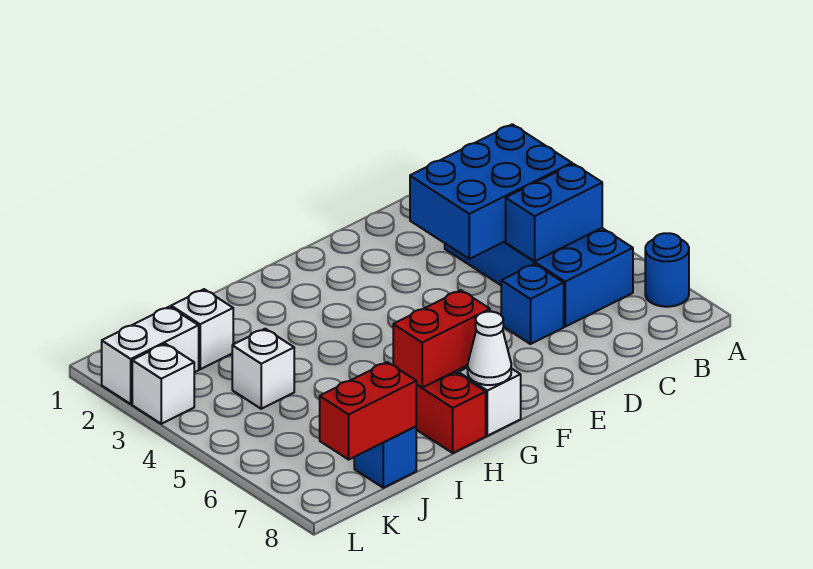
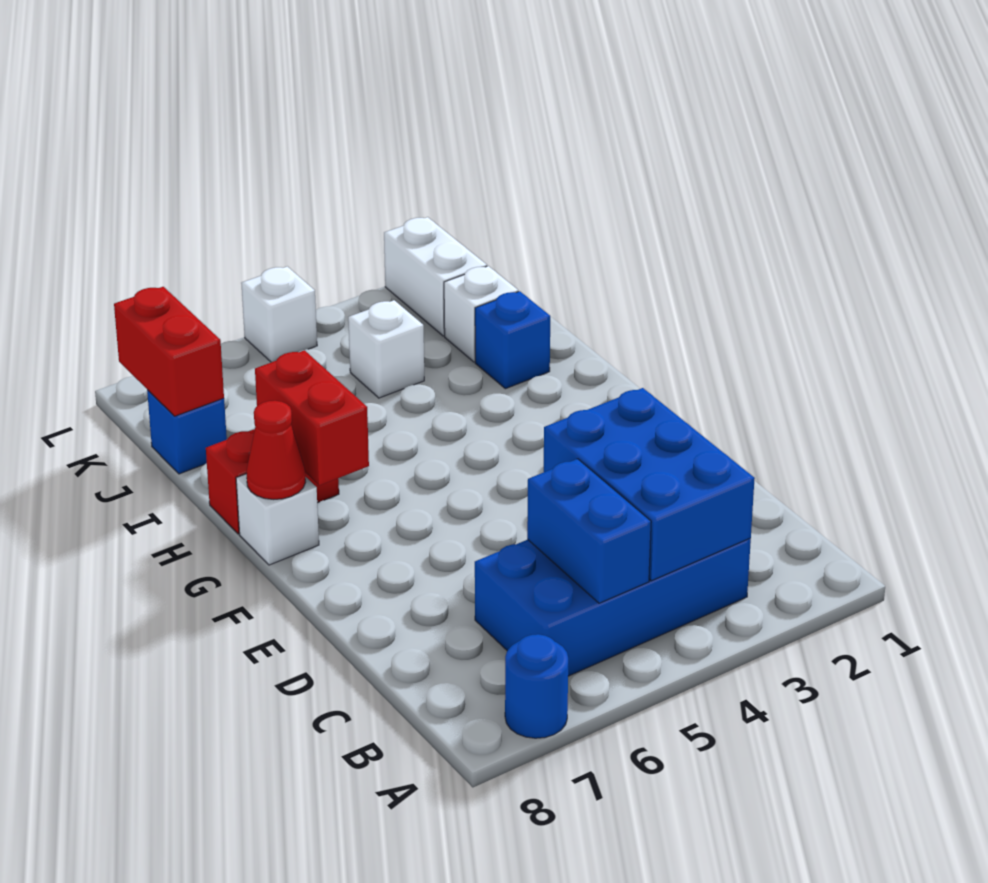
blue brick D6 level 1 -> blue brick I2 level 1
white cone G8 level 2 -> red cone G8 level 2
white brick L3 level 1 -> white brick L5 level 1

